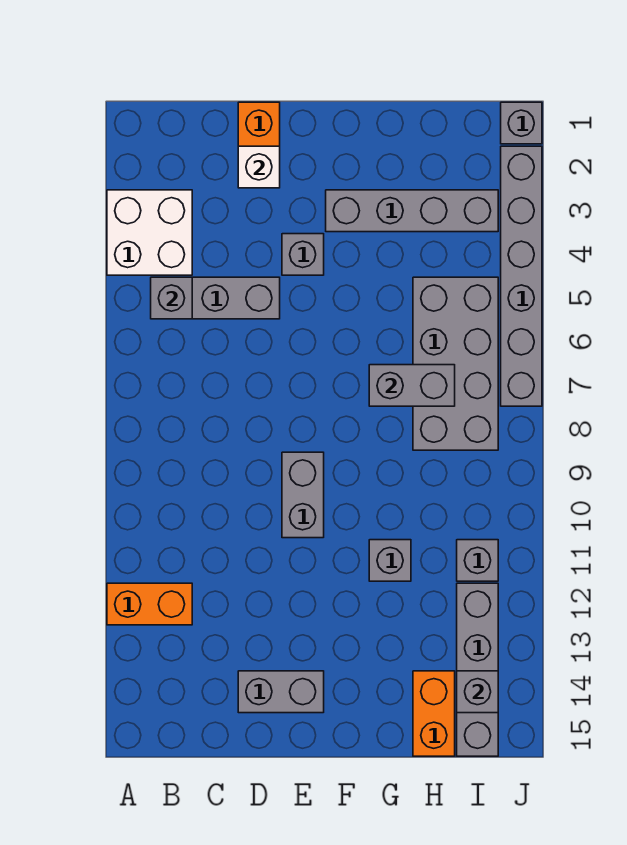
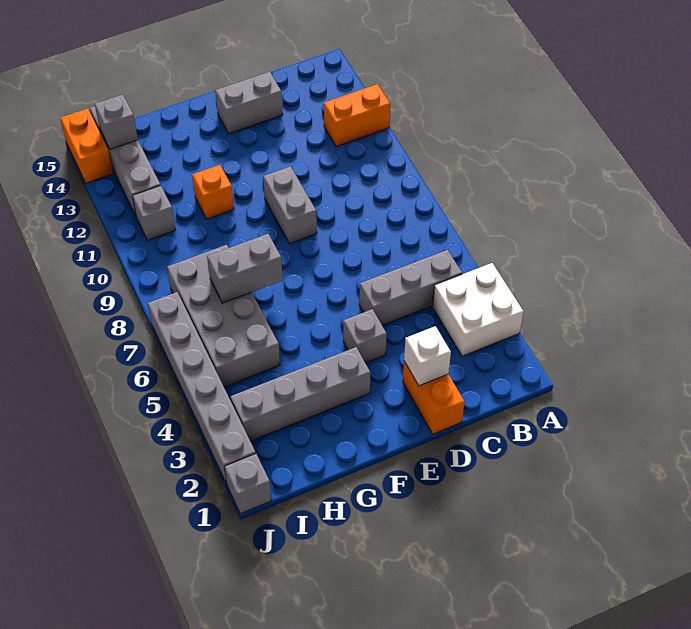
grey brick B5 level 2 -> none
grey brick G11 level 1 -> orange brick G11 level 1
orange brick H14:H15 level 1 -> orange brick J14:J15 level 1

